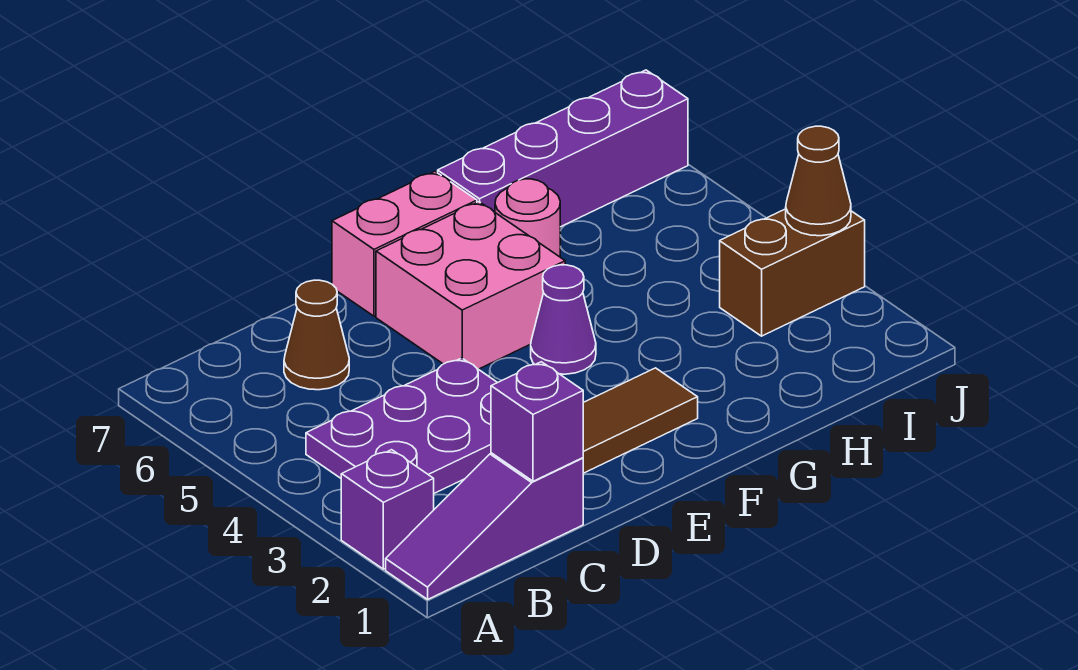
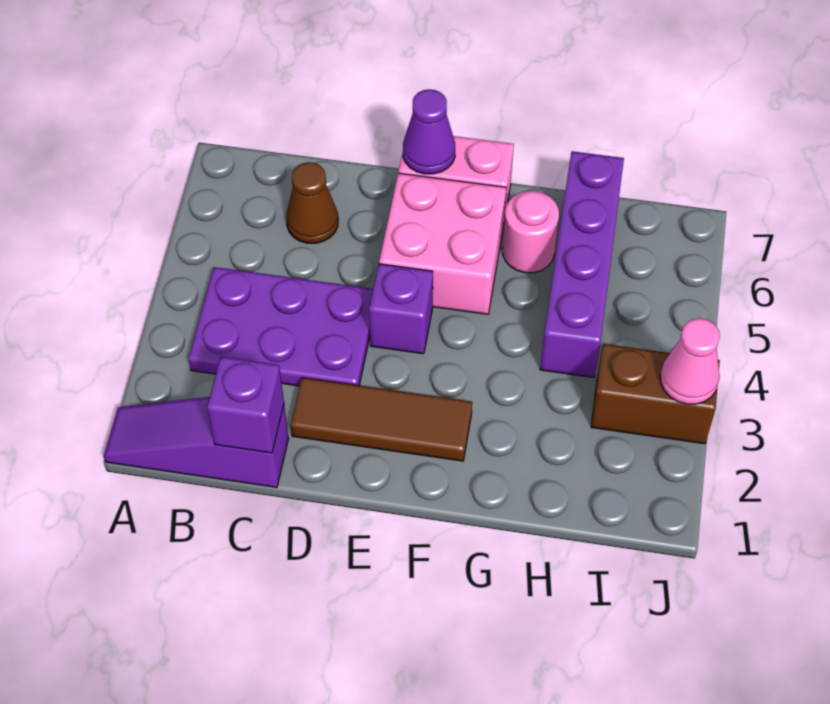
purple brick A2 level 1 -> purple brick E4 level 1
purple cone F4 level 1 -> purple cone E7 level 2
purple brick G7:J7 level 1 -> purple brick H4:H7 level 1
brown cone J3 level 2 -> pink cone J3 level 2

